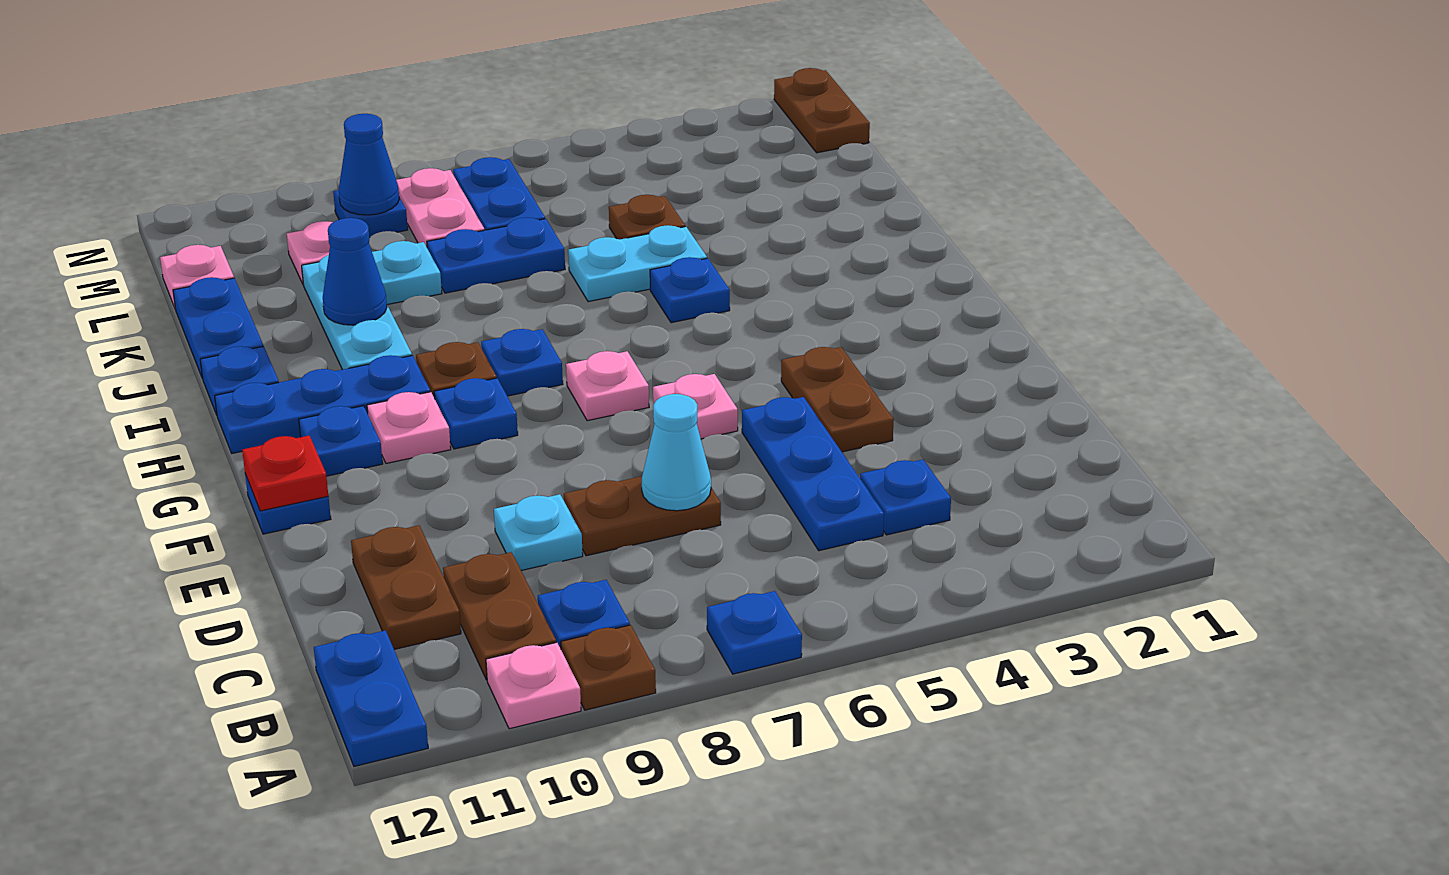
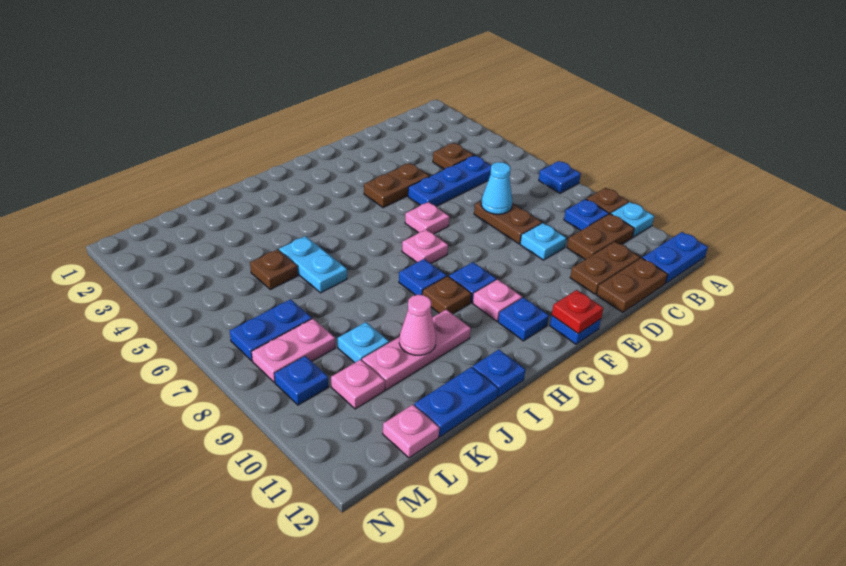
pink plate A10 level 1 -> cyan plate A10 level 1
blue plate C4 level 1 -> brown plate C4 level 1
blue plate H10:H12 level 1 -> none
blue plate I5 level 1 -> none
cyan plate I10:K10 level 1 -> pink plate I10:K10 level 1
blue cone J10 level 2 -> pink cone J10 level 2
blue plate K7:K8 level 1 -> none
brown plate M1:N1 level 1 -> brown plate C12:D12 level 1
blue cone M9 level 2 -> none

